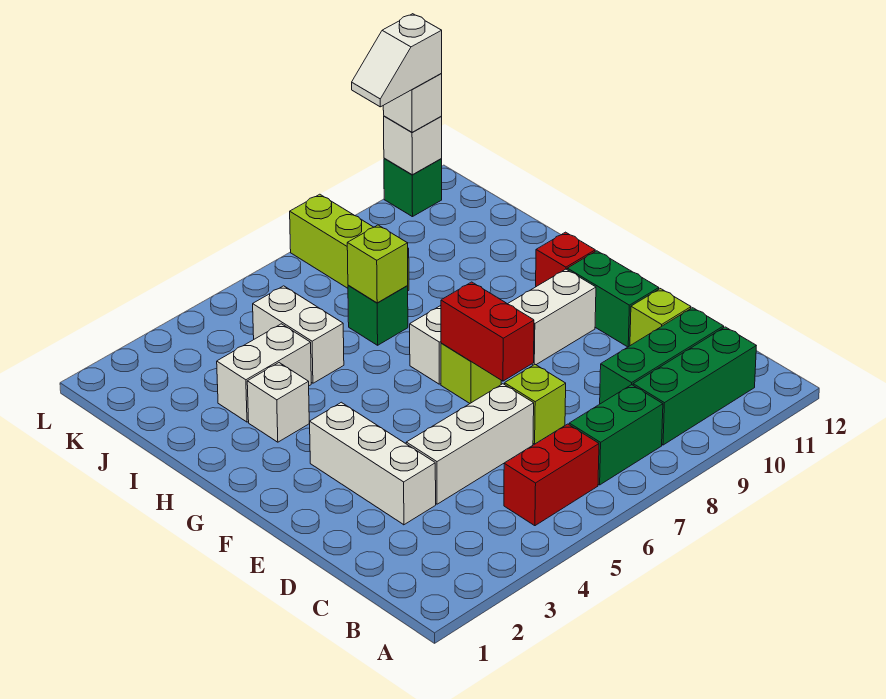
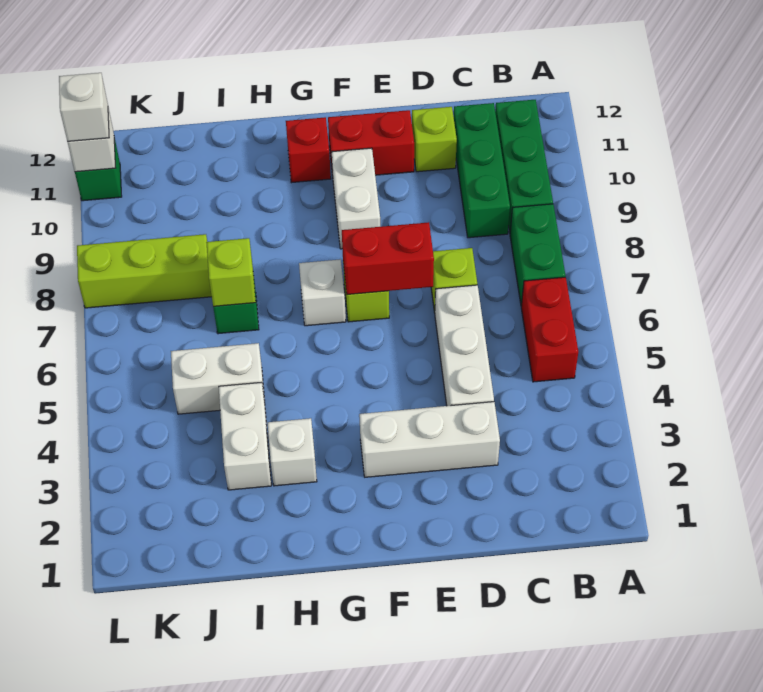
green brick E11:F11 level 1 -> red brick E11:F11 level 1
white slope L10:L11 level 4 top 11 -> none

